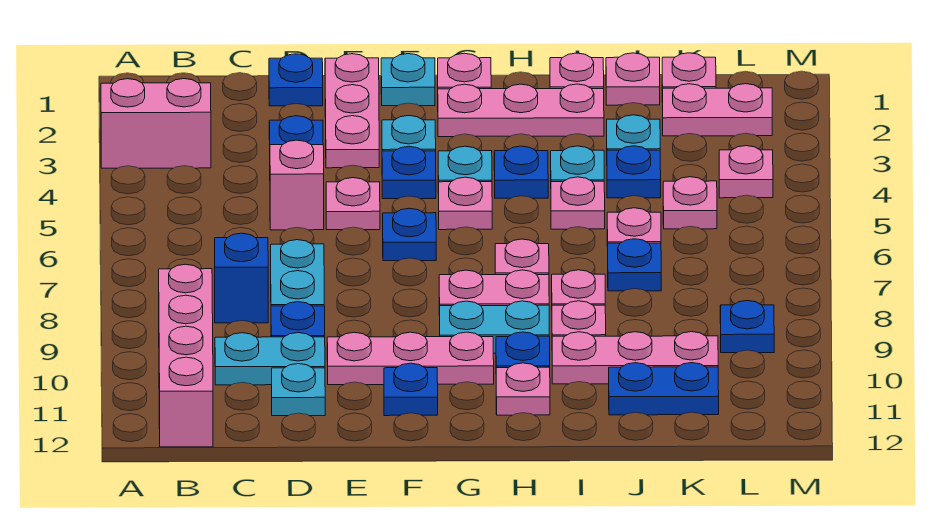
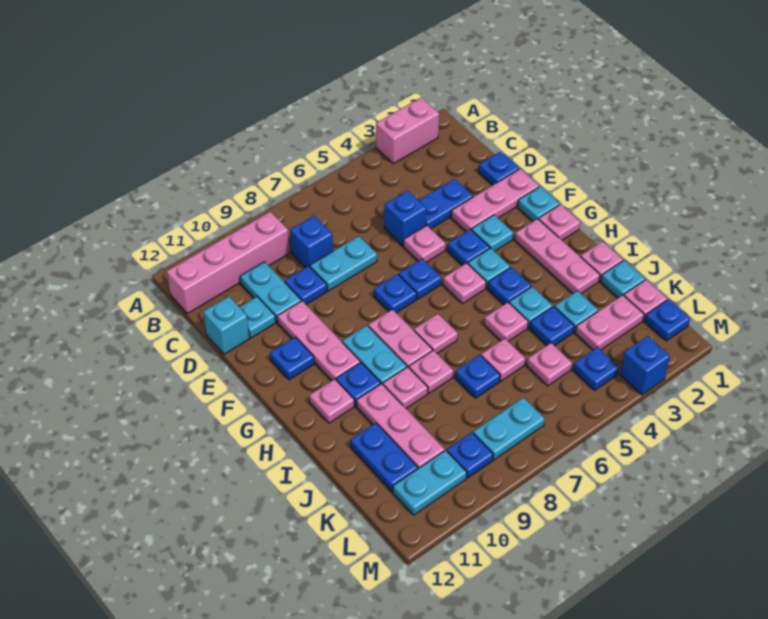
pink brick A3:B3 level 1 -> pink brick A2:A3 level 1
pink brick D5 level 1 -> blue brick D5 level 1
none -> cyan brick D12 level 1
none -> blue plate F7 level 1
pink plate J1 level 1 -> cyan plate J1 level 1
pink plate K2:L2 level 1 -> pink plate K2:K3 level 1
none -> blue plate L1 level 1
pink plate L4 level 1 -> blue plate L4 level 1
none -> cyan plate L7:L8 level 1
none -> cyan plate L10:L11 level 1
none -> blue brick M3 level 1

